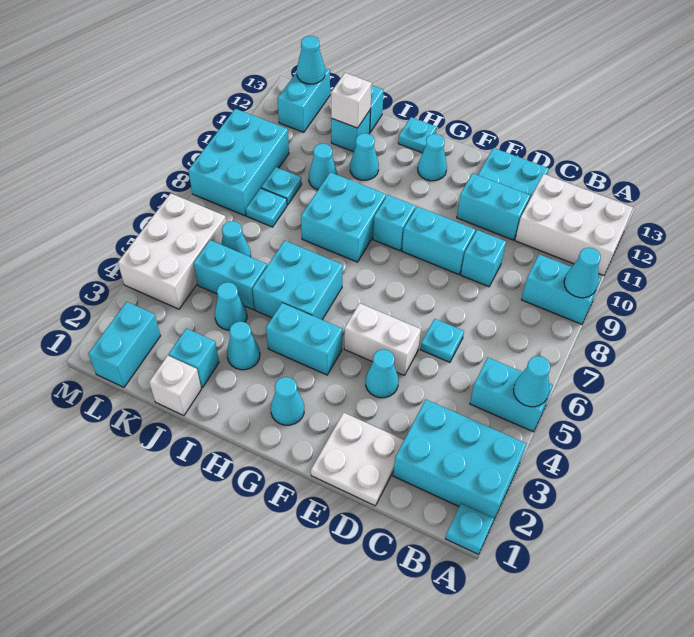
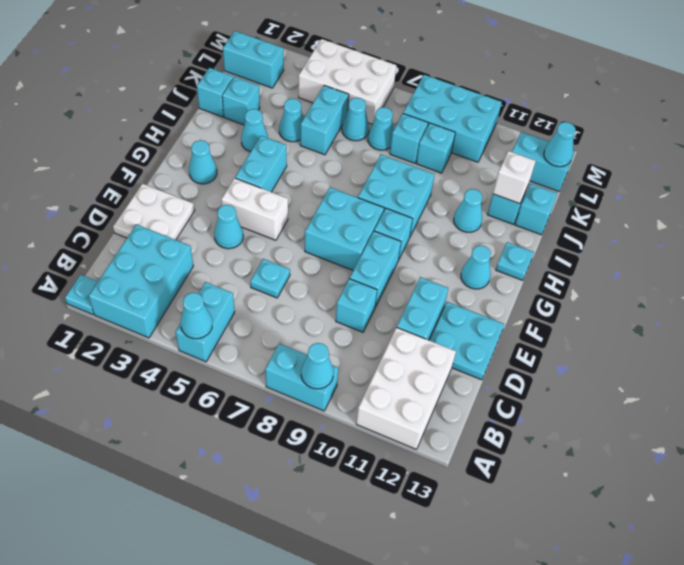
cyan brick A9:B9 level 1 -> cyan brick A8:A9 level 1
white brick E5:F5 level 1 -> white brick F4:F5 level 1
cyan brick H5:I6 level 1 -> cyan brick F7:G8 level 1
white brick J1 level 1 -> cyan brick J1 level 1
cyan cone J10 level 1 -> cyan cone K7 level 1
cyan plate K8 level 1 -> cyan brick K8 level 1
cyan plate K9 level 1 -> cyan brick K9 level 1

